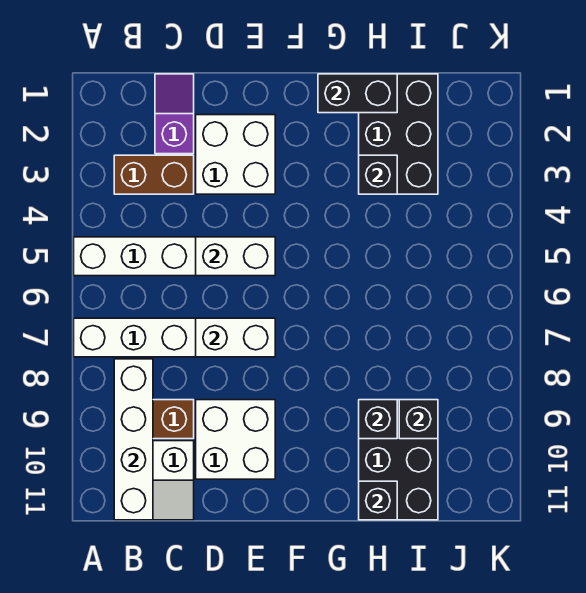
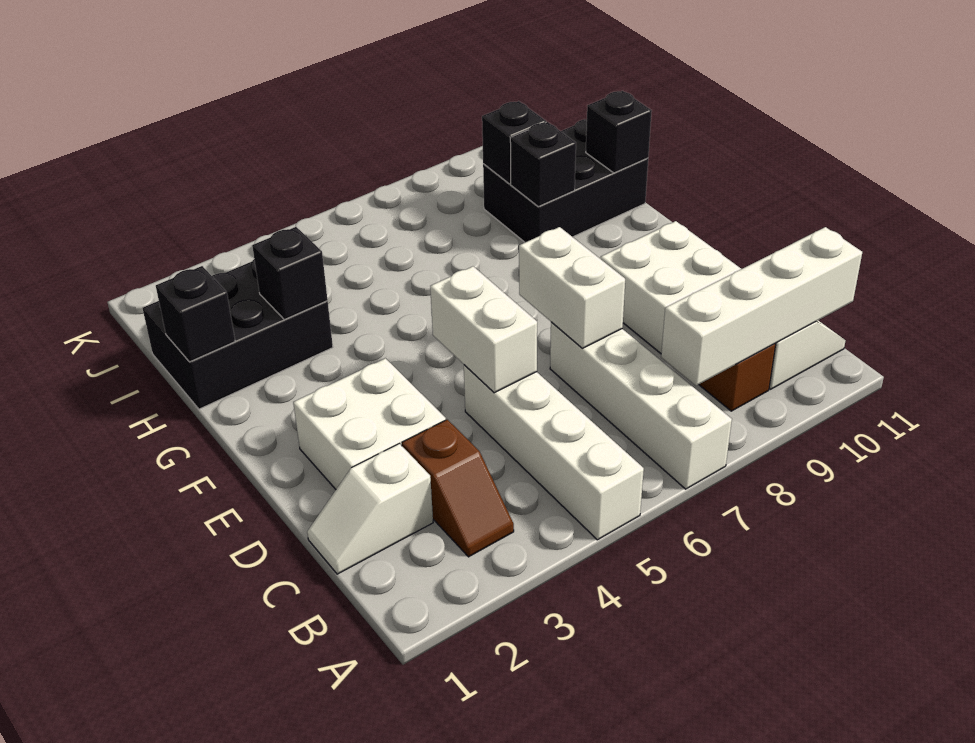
brown brick B3:C3 level 1 -> brown slope B3:C3 level 1 top C
purple slope C1:C2 level 1 top 2 -> white slope C1:C2 level 1 top 2
black brick G1:H1 level 2 -> black brick H1 level 2

